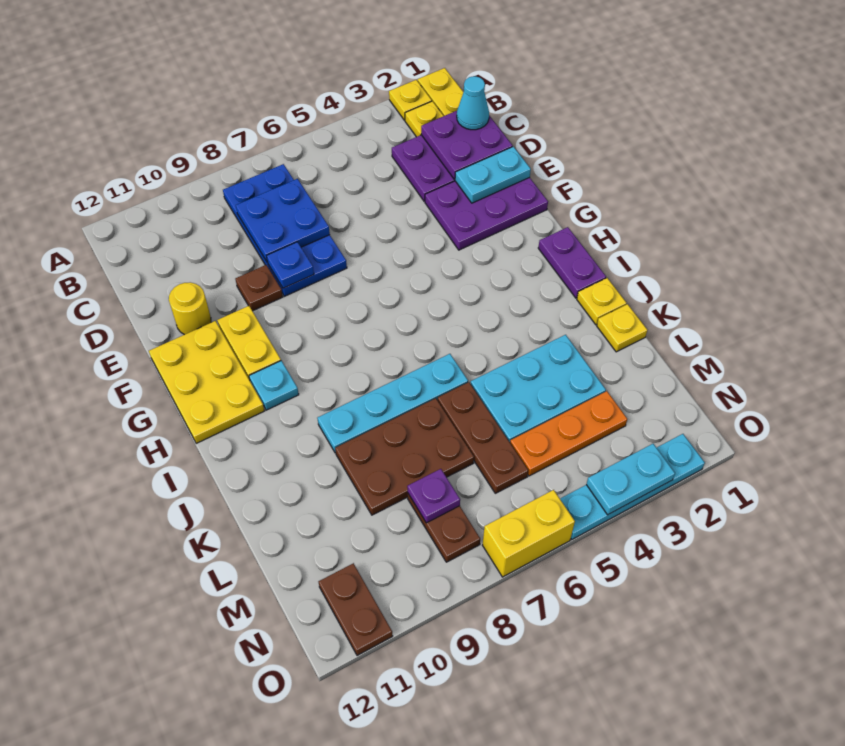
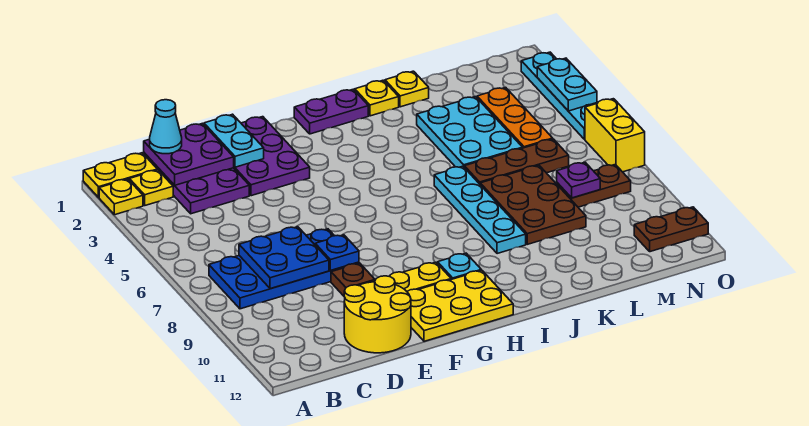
yellow round brick E11 level 1 -> yellow round brick D11:E12 level 1

